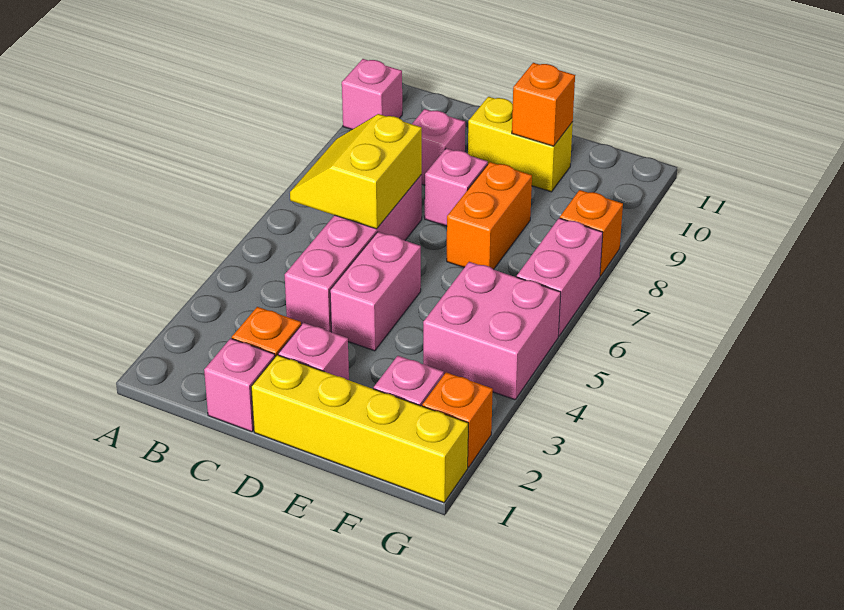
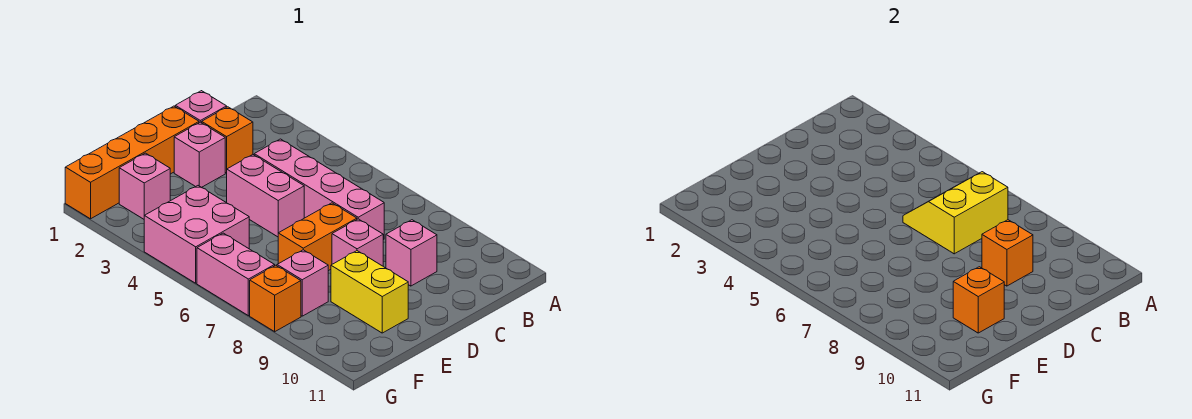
pink brick A10 level 1 -> pink brick F8 level 1
yellow slope B6:C7 level 2 top C -> yellow slope B6:C7 level 2 top 7
yellow brick D1:G1 level 1 -> orange brick D1:G1 level 1
yellow brick D10:E10 level 1 -> yellow brick E9:E10 level 1
orange brick E7:E8 level 1 -> orange brick D7:E7 level 1
orange brick G2 level 1 -> orange brick C9 level 2

